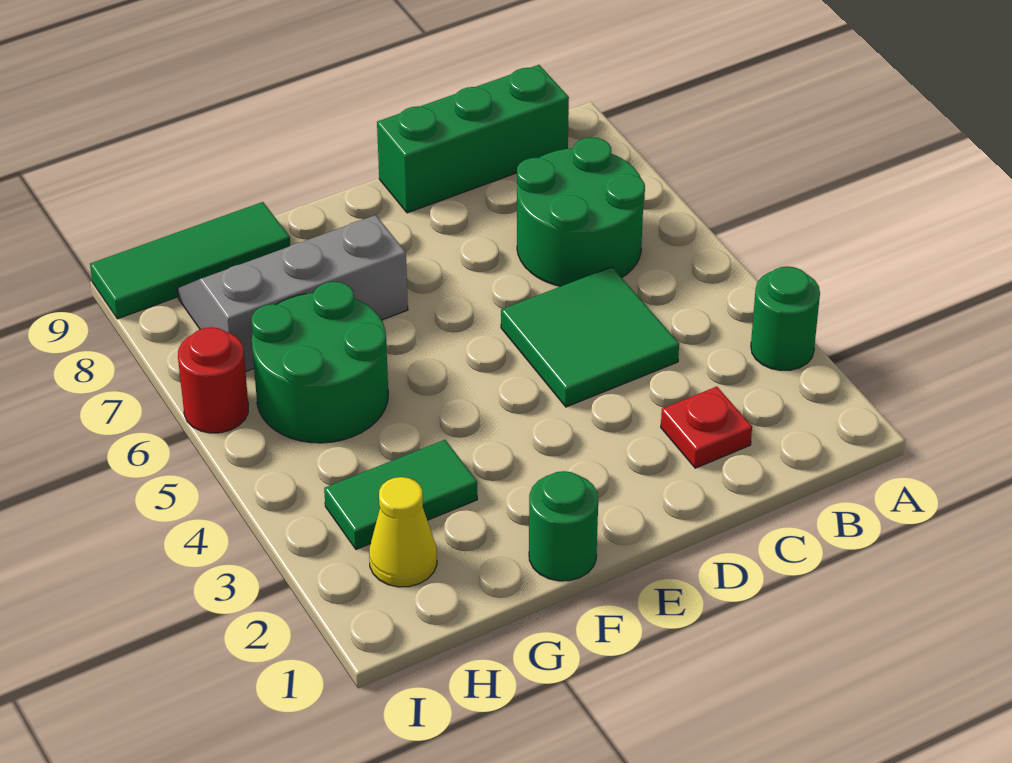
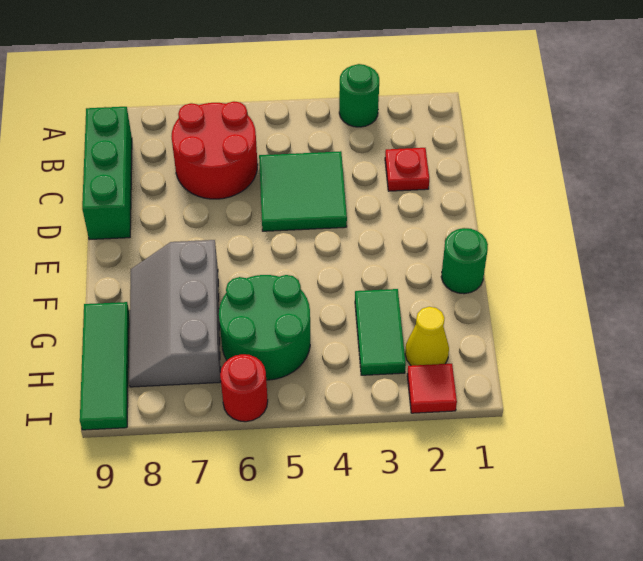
green round brick B6:C7 level 1 -> red round brick B6:C7 level 1
none -> red tile I2 level 1

